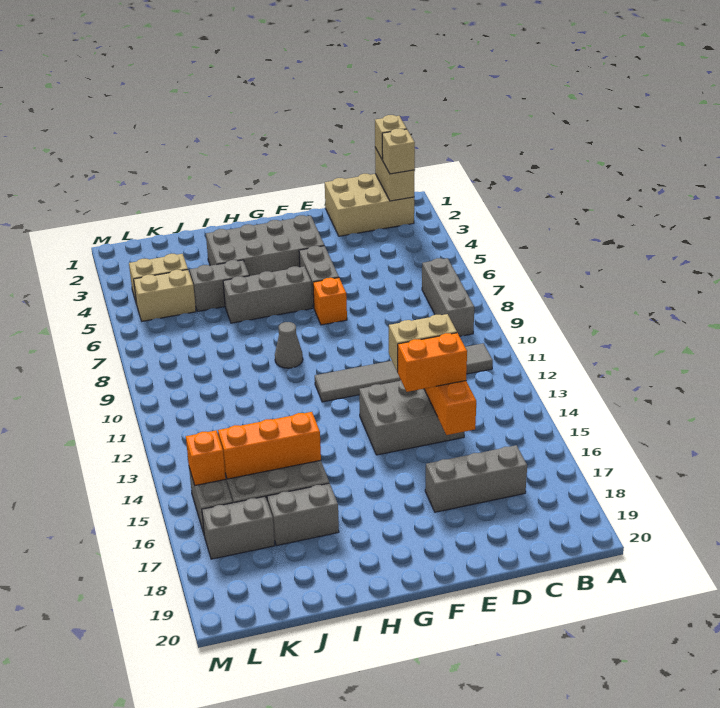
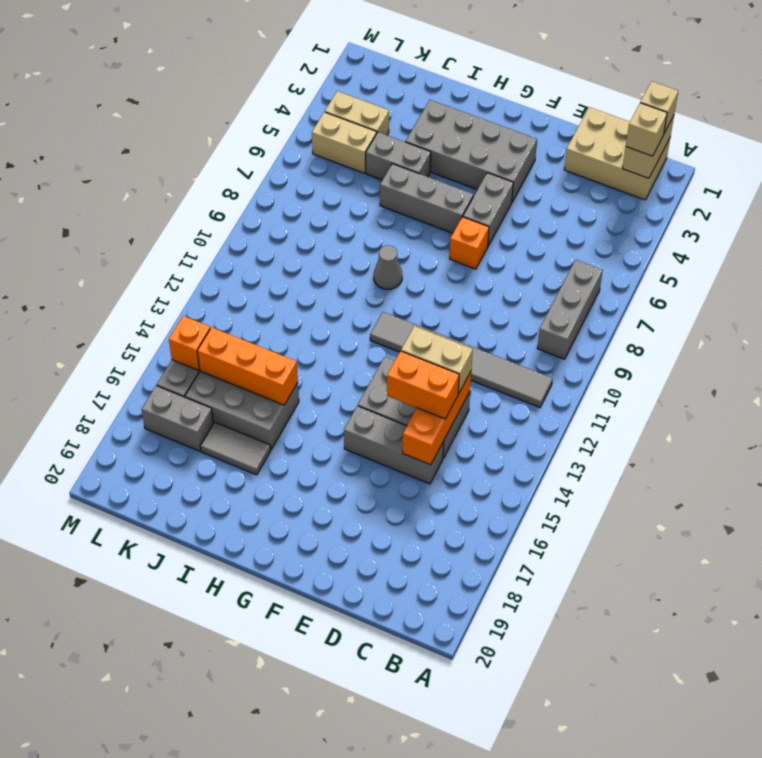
grey brick C17:E17 level 1 -> grey brick D15:F15 level 1
grey brick I17:J17 level 1 -> grey tile I17:J17 level 1

